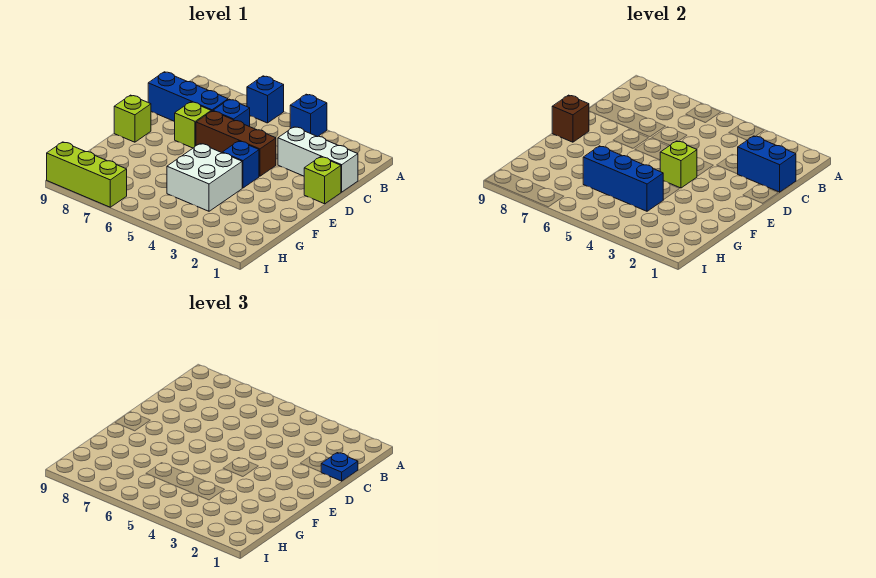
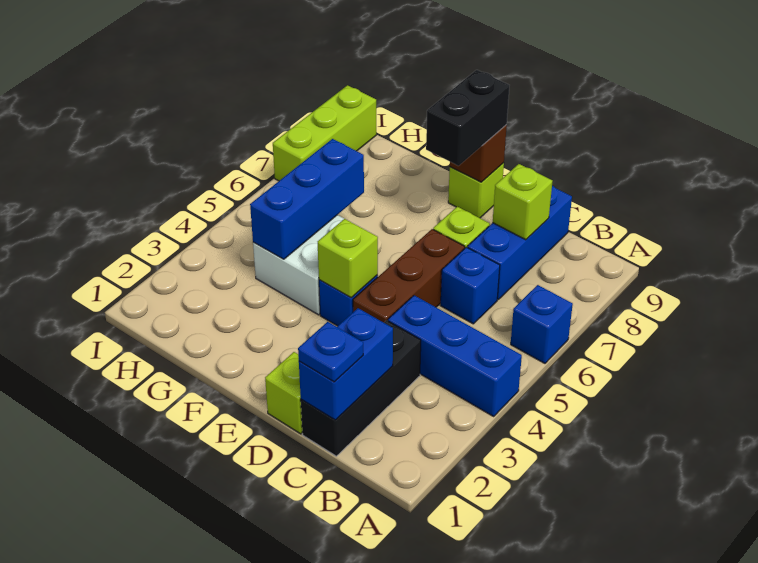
blue brick A4 level 1 -> blue brick A4:C4 level 1
white brick C1:C3 level 1 -> black brick C1:C3 level 1
none -> lime brick C8 level 2
none -> black brick E8:E9 level 3

